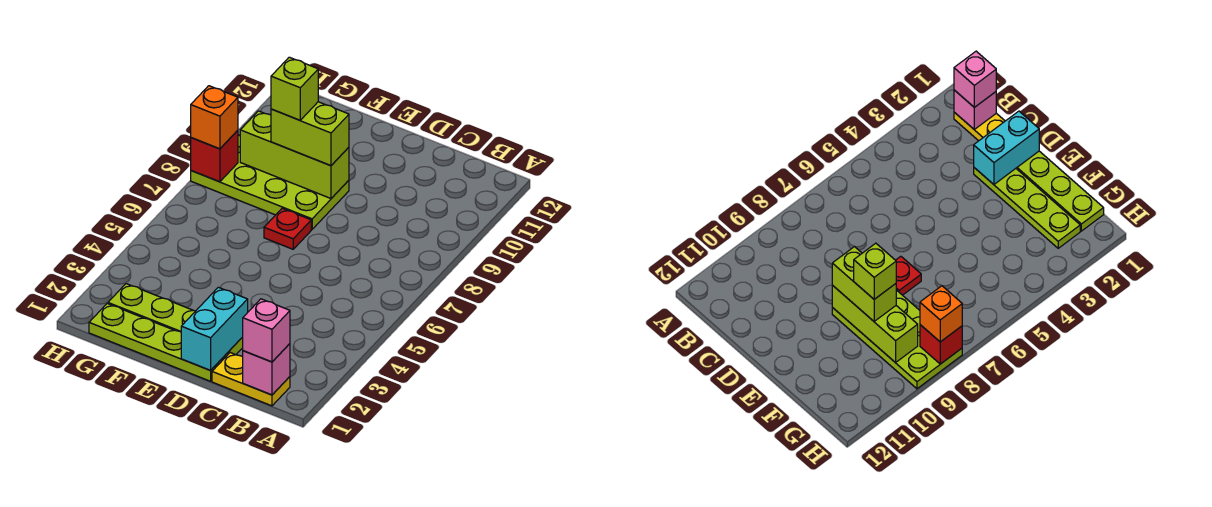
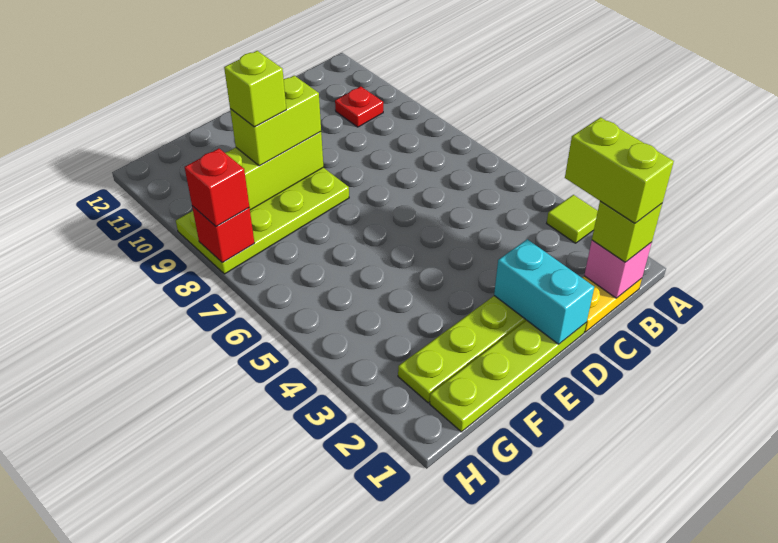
none -> lime tile A3 level 1
pink brick B1 level 3 -> lime brick B1 level 3
none -> lime brick B1:B2 level 4
red plate E7 level 1 -> red plate B10 level 1
orange brick H8 level 3 -> red brick H8 level 3

